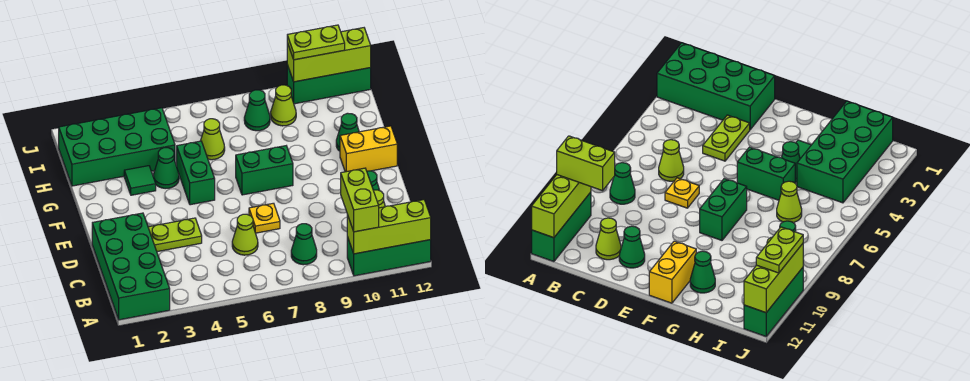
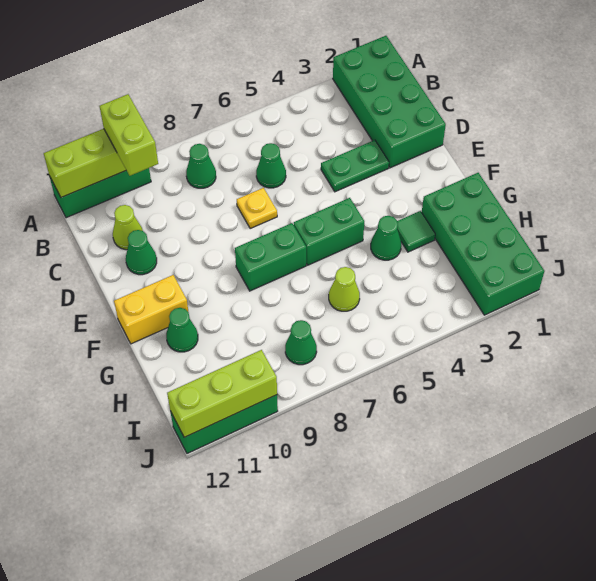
lime cone C6 level 1 -> green cone C6 level 1
lime plate D3:D4 level 1 -> green plate D3:D4 level 1
green brick F5:G5 level 1 -> green brick F5:F6 level 1
green brick H1:I4 level 1 -> green brick G1:J2 level 1
lime cone I9 level 1 -> none
lime plate J10:J11 level 3 -> none

